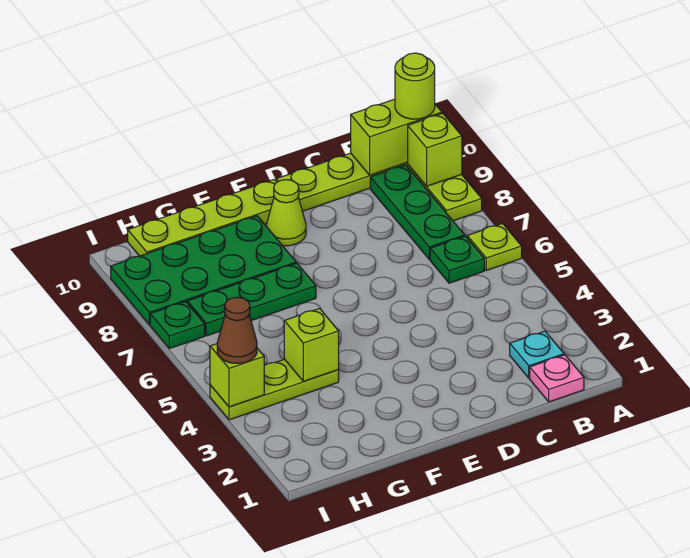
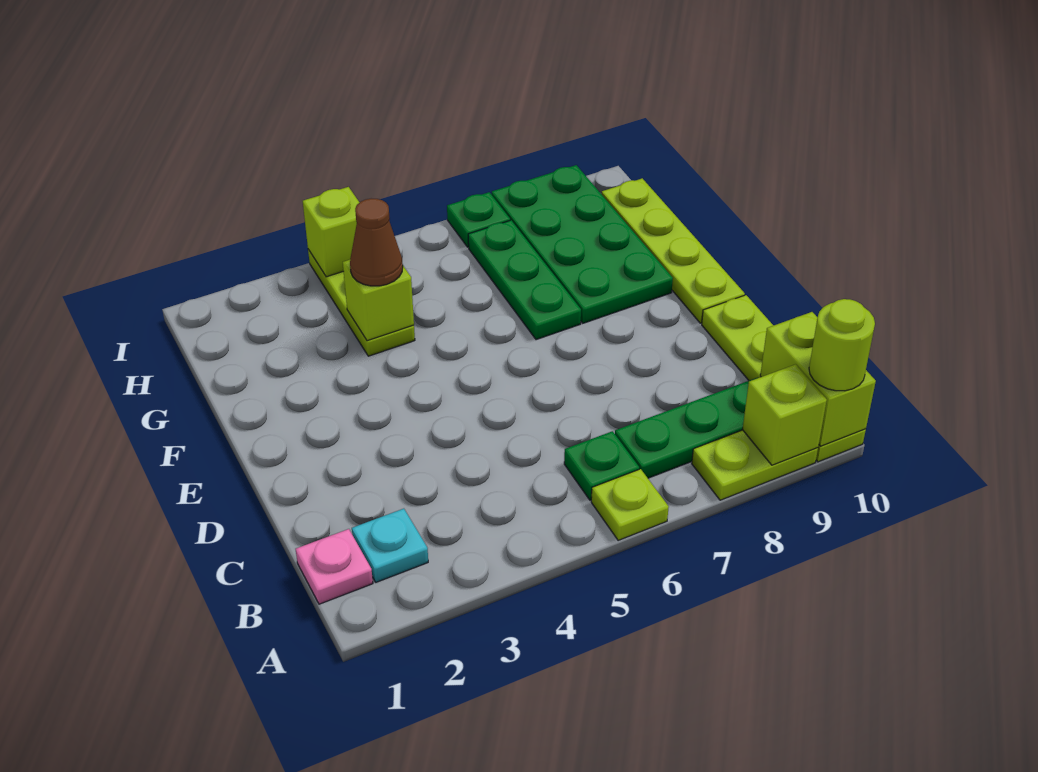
lime cone E9 level 1 -> none
brown cone I4 level 3 -> brown cone G4 level 3

